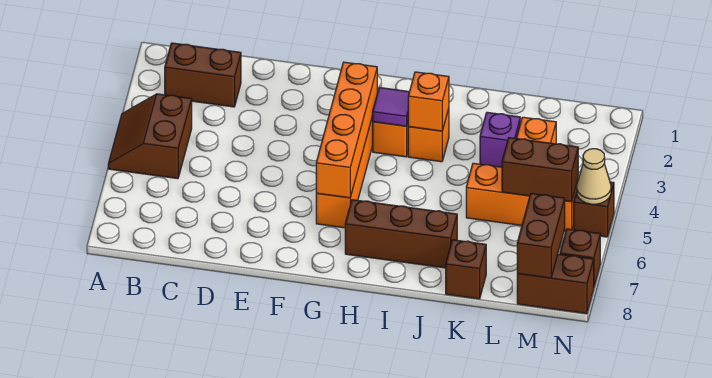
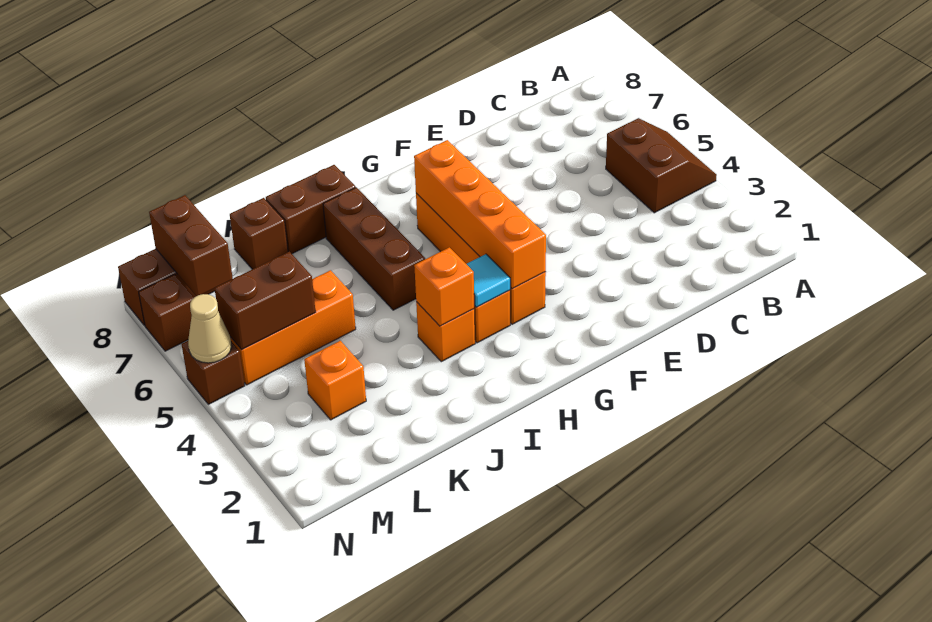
brown brick B2:C2 level 1 -> brown brick I8:J8 level 1
purple tile H3 level 2 -> cyan tile H3 level 2
brown brick H7:J7 level 1 -> brown brick I5:I7 level 1
purple brick K3 level 1 -> none

